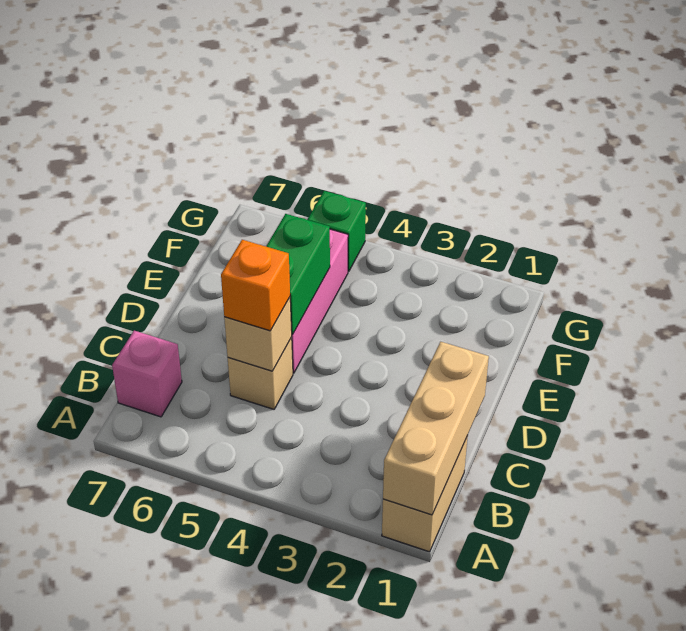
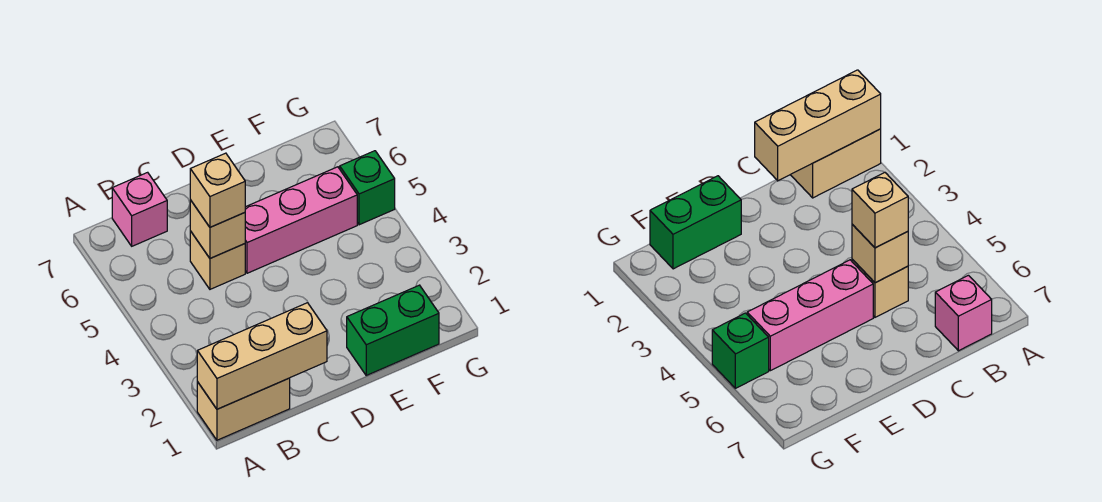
orange brick C5 level 3 -> tan brick C5 level 3
green brick D5:E5 level 2 -> green brick E1:F1 level 1

